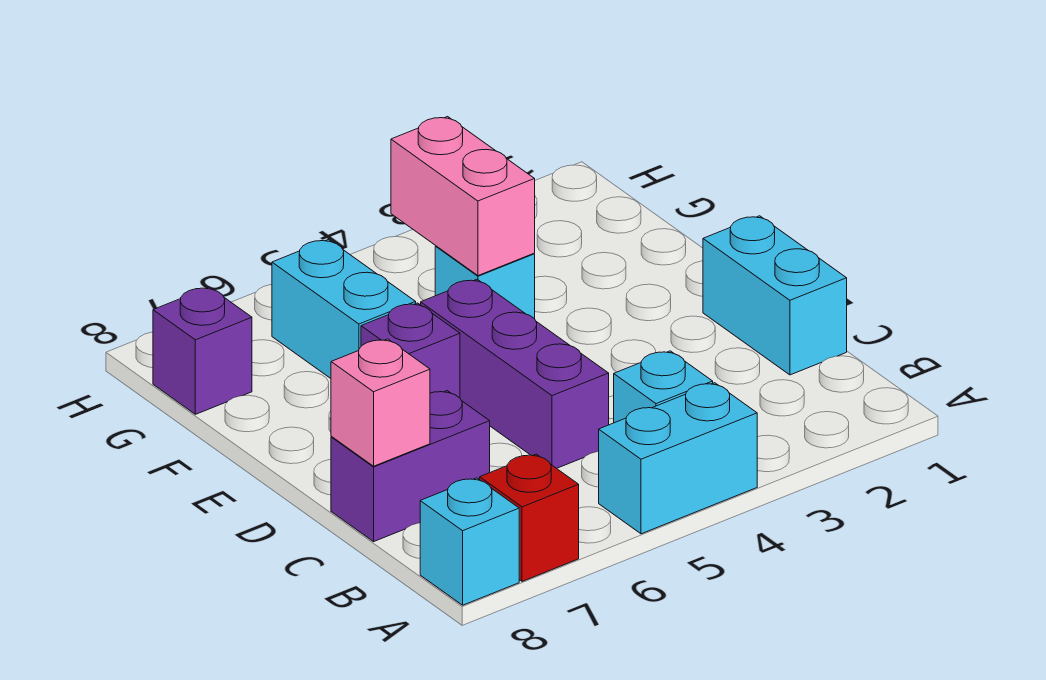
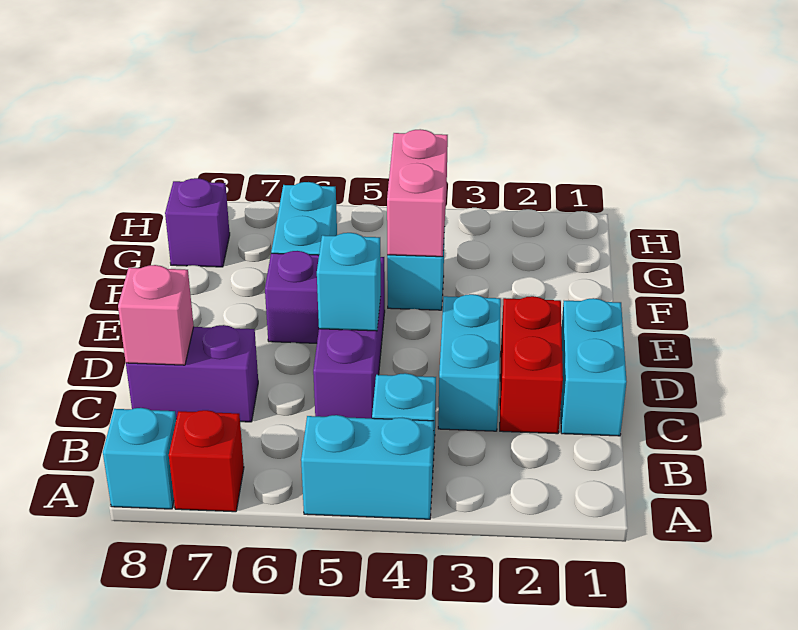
none -> red brick C2:D2 level 1
none -> cyan brick C3:D3 level 1
none -> cyan brick D5 level 2

